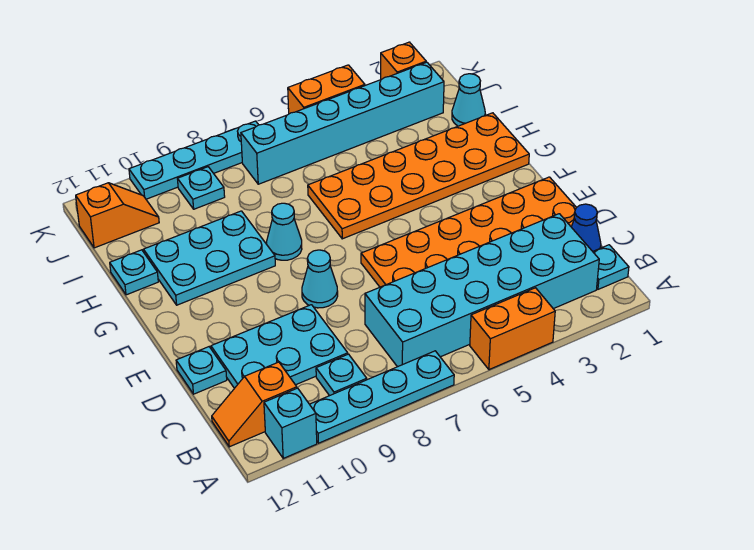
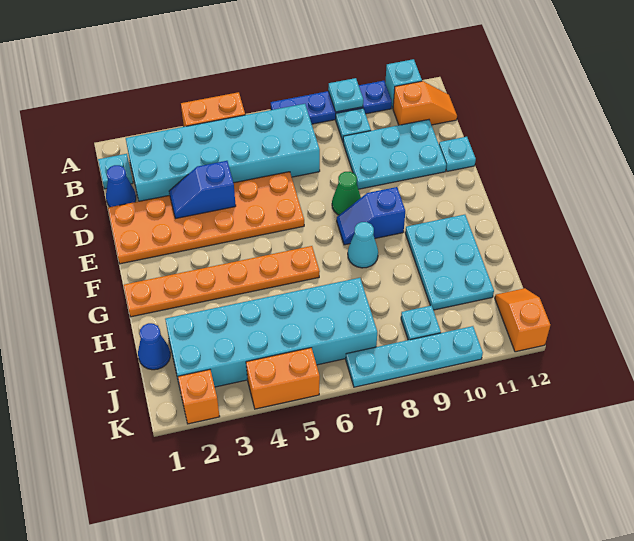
cyan plate A7:A10 level 1 -> blue plate A7:A10 level 1
none -> blue slope D3:D4 level 2 top 4
cyan cone E8 level 1 -> green cone E8 level 1
none -> blue slope F8:F9 level 1 top 9
orange plate G1:H6 level 1 -> orange plate G1:G6 level 1
cyan plate G9:H11 level 1 -> cyan plate G10:I11 level 1
cyan plate H12 level 1 -> cyan plate A9 level 2
cyan cone I1 level 1 -> blue cone I1 level 1
cyan brick J2:J7 level 1 -> cyan brick I2:J7 level 1
orange slope J11:J12 level 1 top 12 -> orange slope J12:K12 level 1 top K

